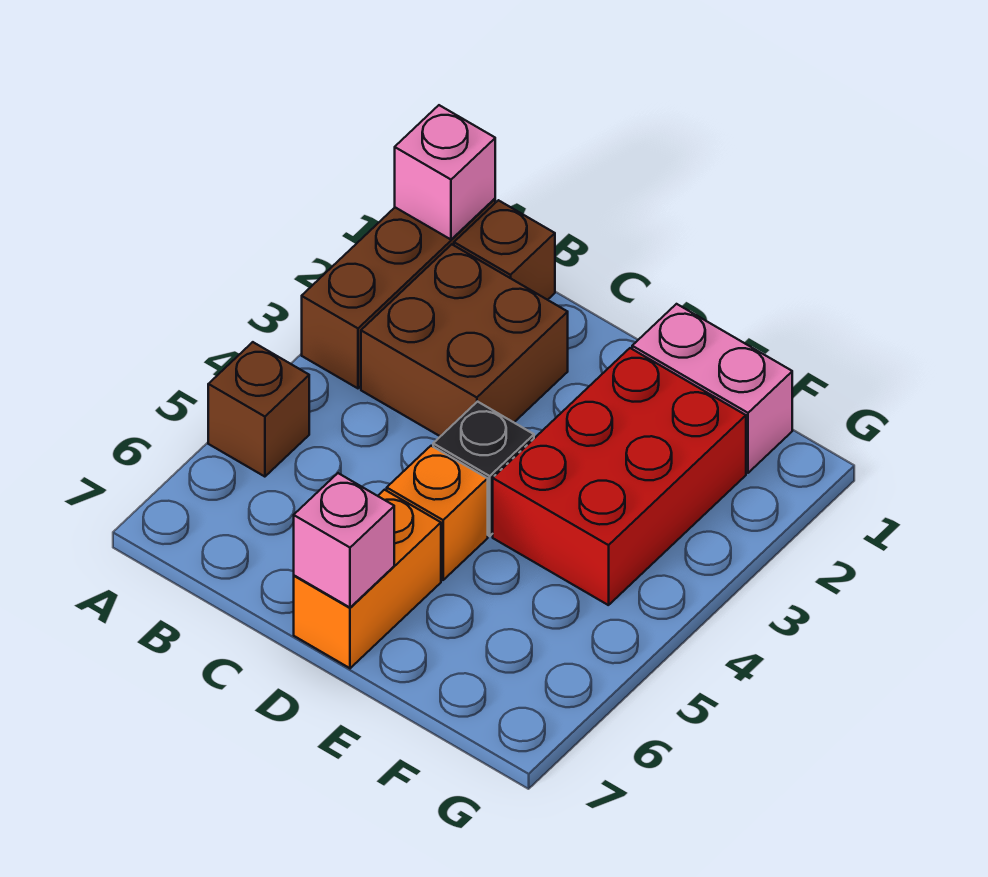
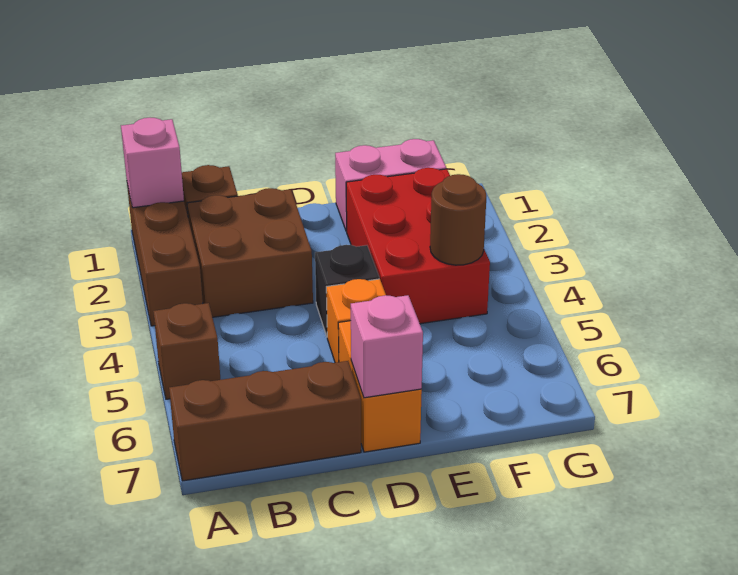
none -> brown brick A7:C7 level 1
none -> brown round brick F4 level 2

